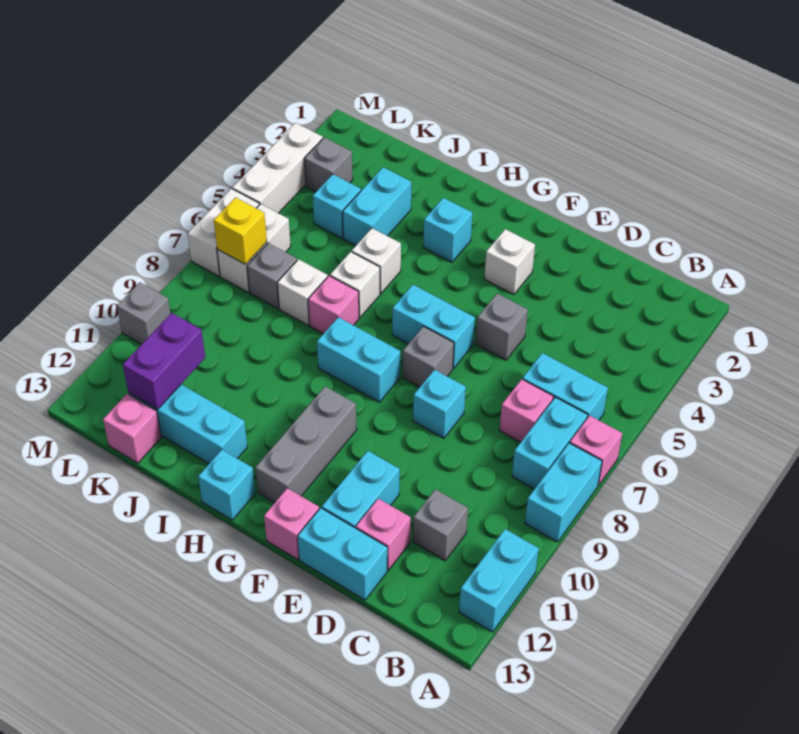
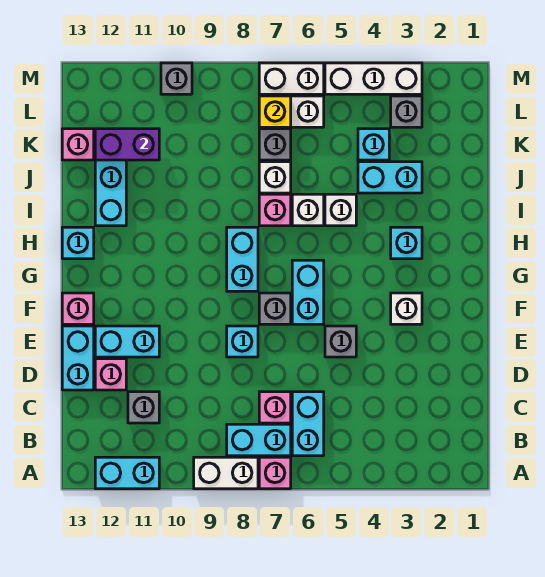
cyan brick A8:A9 level 1 -> white brick A8:A9 level 1
grey brick G10:G12 level 1 -> none

